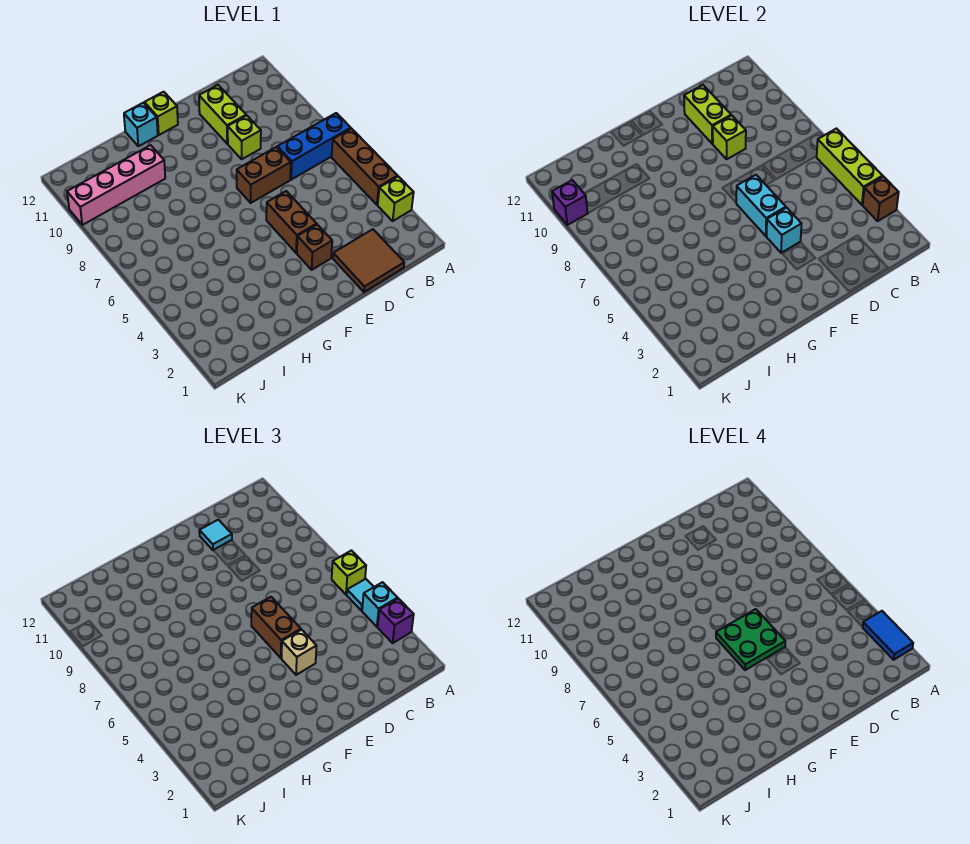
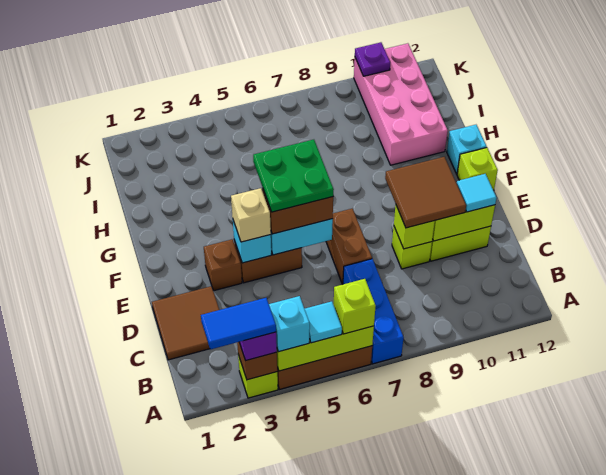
none -> brown tile D9:E10 level 3
pink brick H10:K10 level 1 -> pink brick H10:K11 level 1
purple brick K10 level 2 -> purple plate K10 level 2

